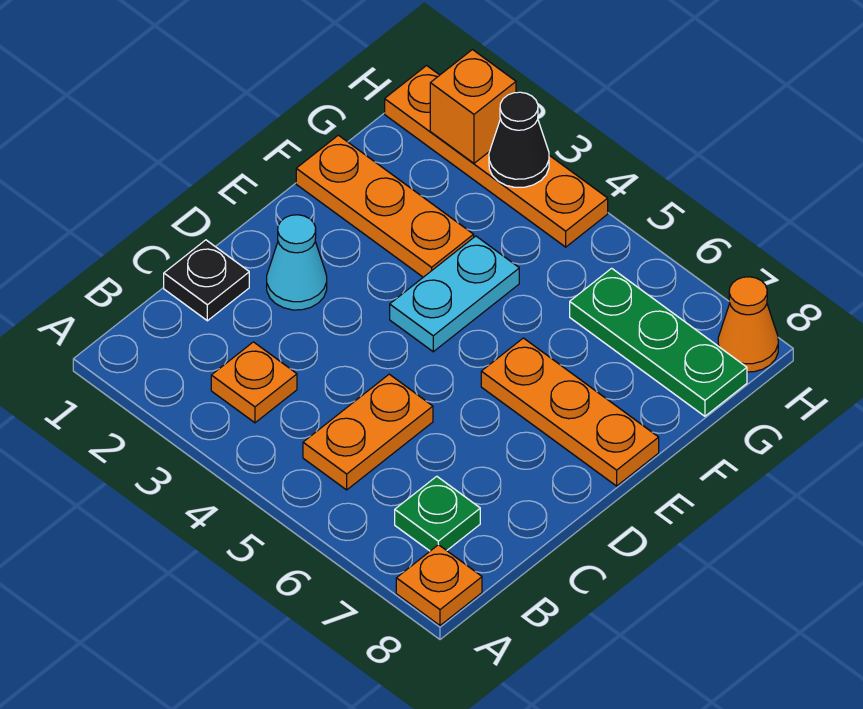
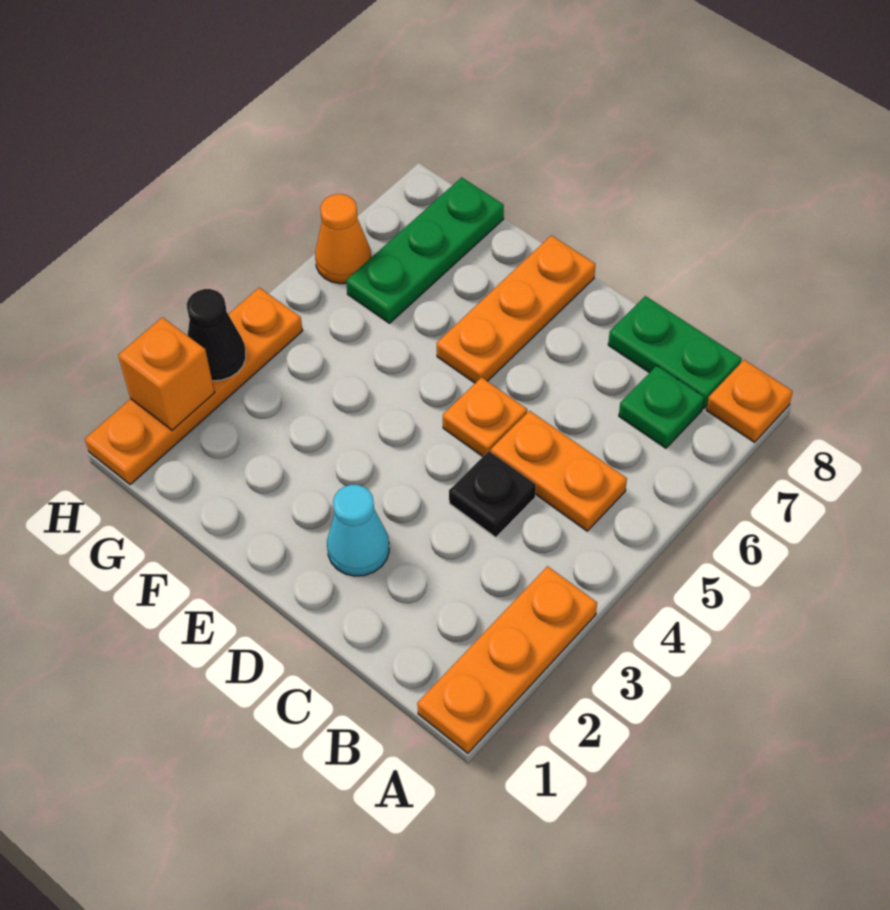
orange plate B3 level 1 -> orange plate D5 level 1
none -> green plate B8:C8 level 1
black plate C1 level 1 -> black plate C4 level 1
cyan plate E4:F4 level 1 -> none
orange plate F1:F3 level 1 -> orange plate A1:A3 level 1
orange cone H8 level 1 -> orange cone H6 level 1

